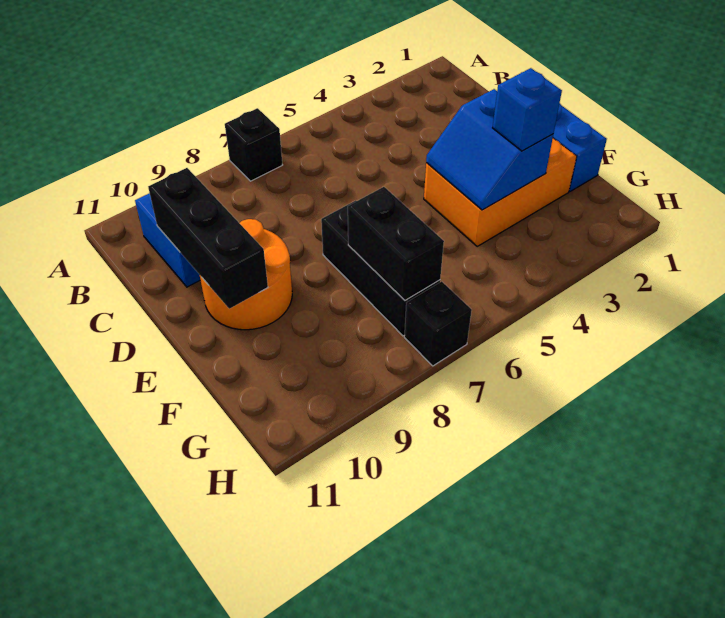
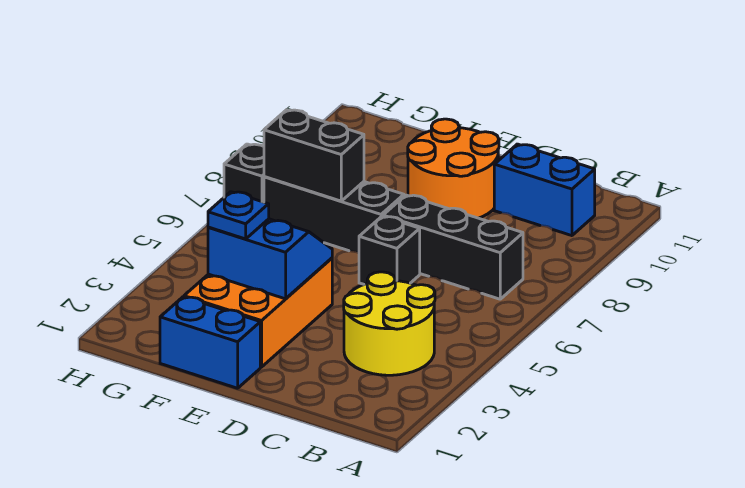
black brick A7 level 1 -> black brick D6 level 1
none -> yellow round brick B3:C4 level 1
black brick C10:E10 level 2 -> black brick B7:D7 level 1
blue brick F3 level 3 -> blue plate F3 level 3

